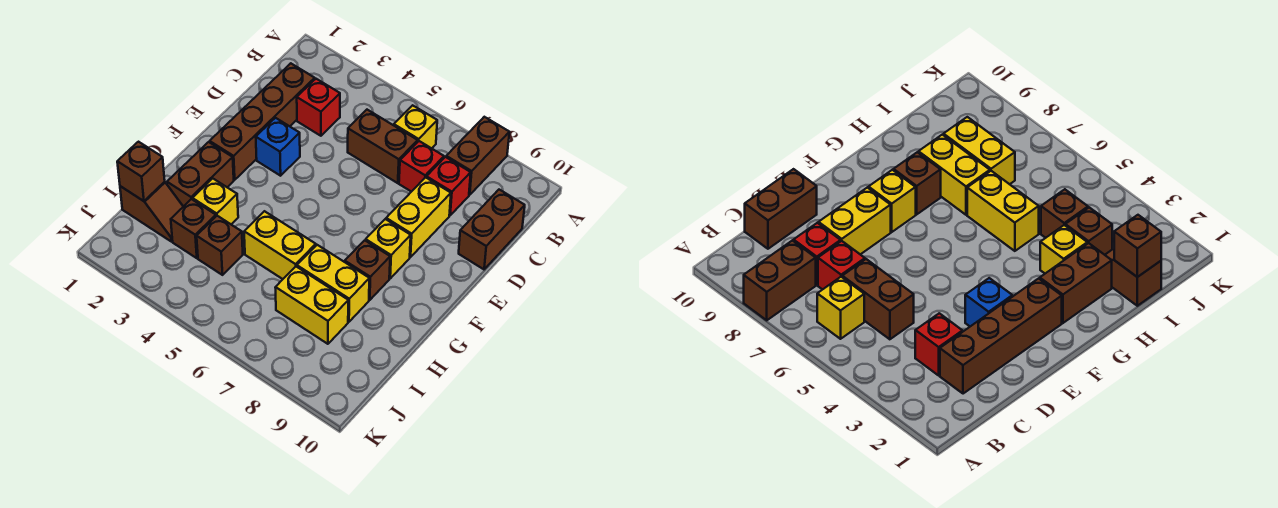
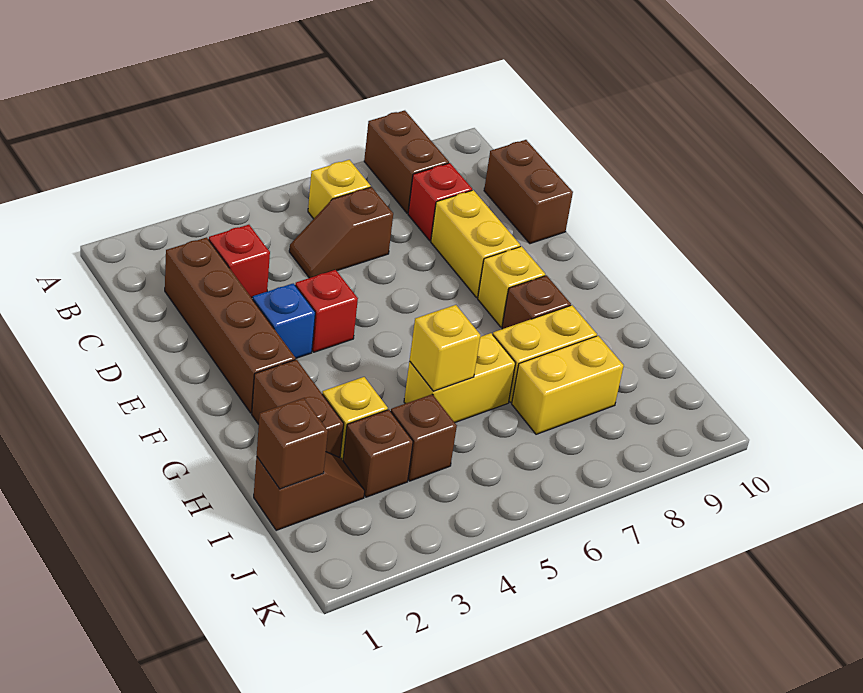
brown brick C5:C6 level 1 -> brown slope C5:C6 level 1 top 6
red brick C7 level 1 -> red brick E4 level 1
none -> yellow brick H5 level 2

